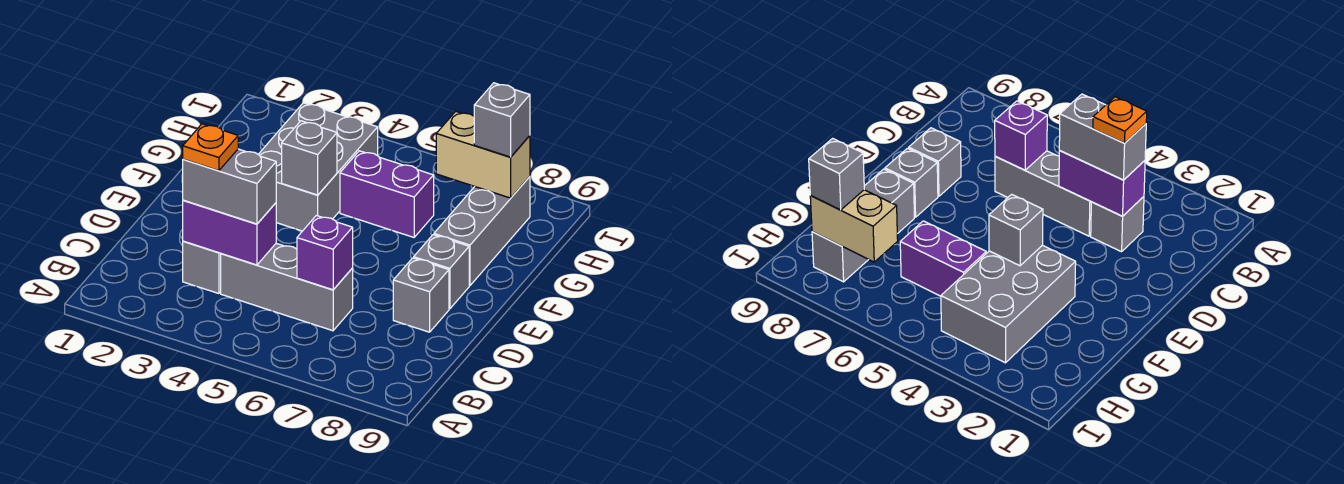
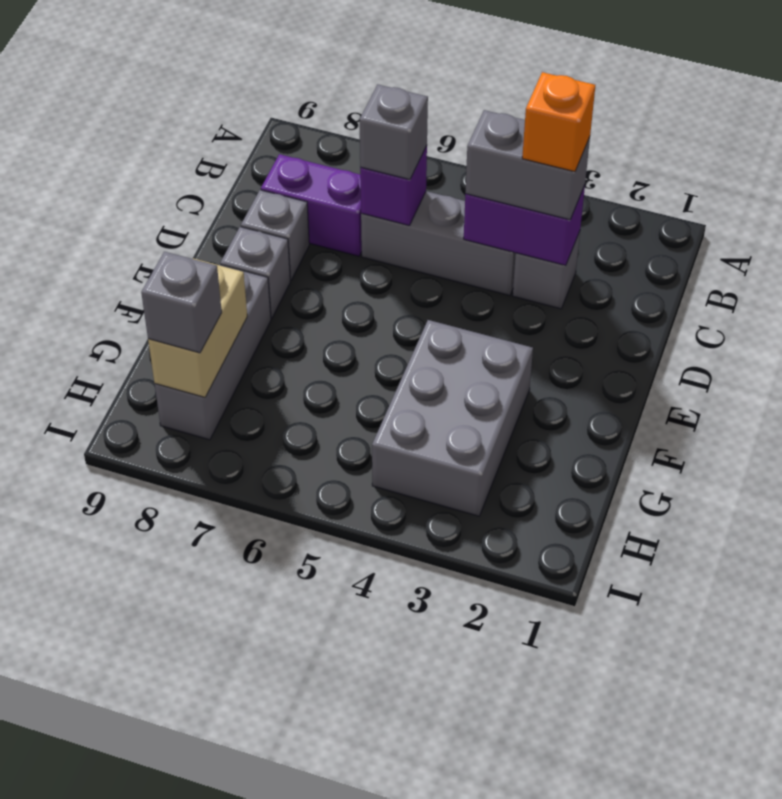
orange plate C3 level 4 -> orange brick C3 level 4
grey brick F4 level 2 -> grey brick C6 level 3
purple brick G5:G6 level 1 -> purple brick C7:C8 level 1
tan brick H7:H8 level 2 -> tan brick G8:H8 level 2

